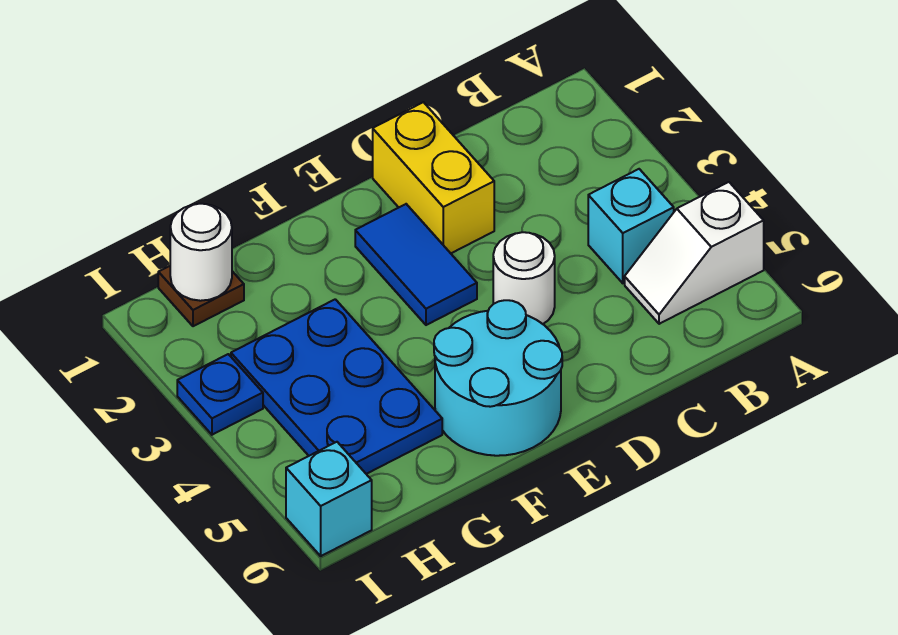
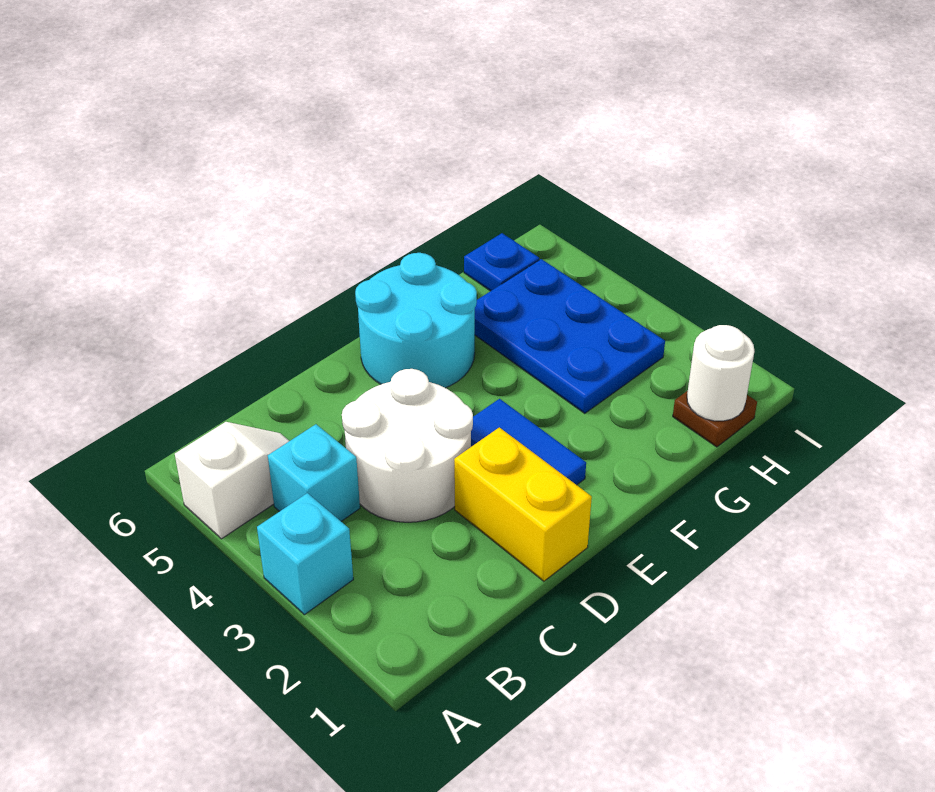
white round brick D4 level 1 -> white round brick C3:D4 level 1
blue plate I3 level 1 -> blue plate H6 level 1
cyan brick I6 level 1 -> cyan brick A3 level 1

